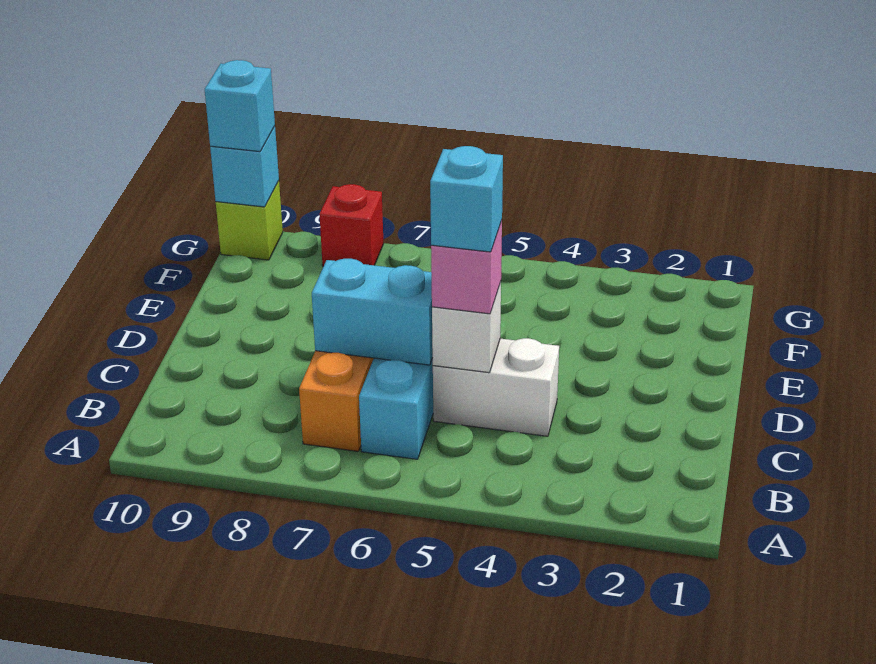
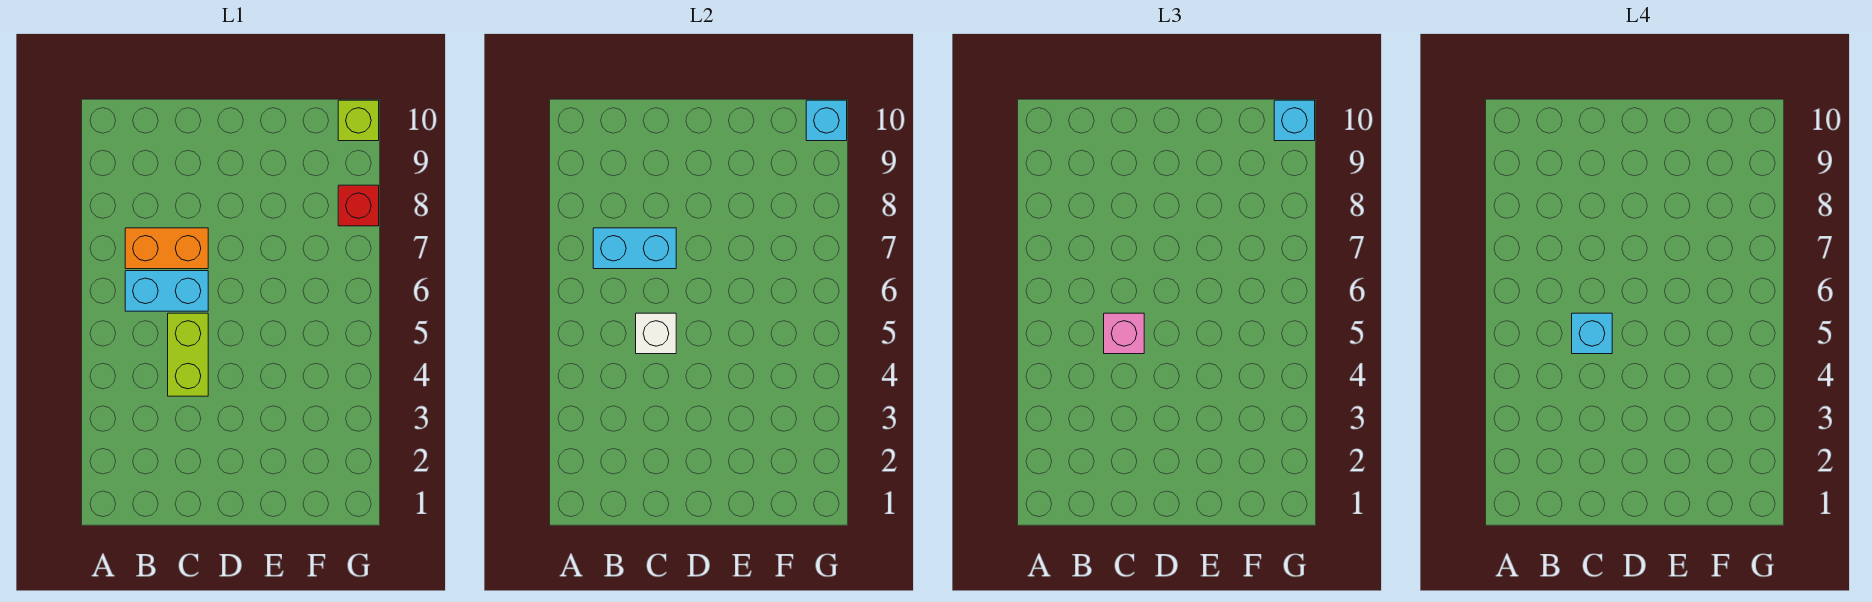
white brick C4:C5 level 1 -> lime brick C4:C5 level 1
cyan brick C6:C7 level 2 -> cyan brick B7:C7 level 2

